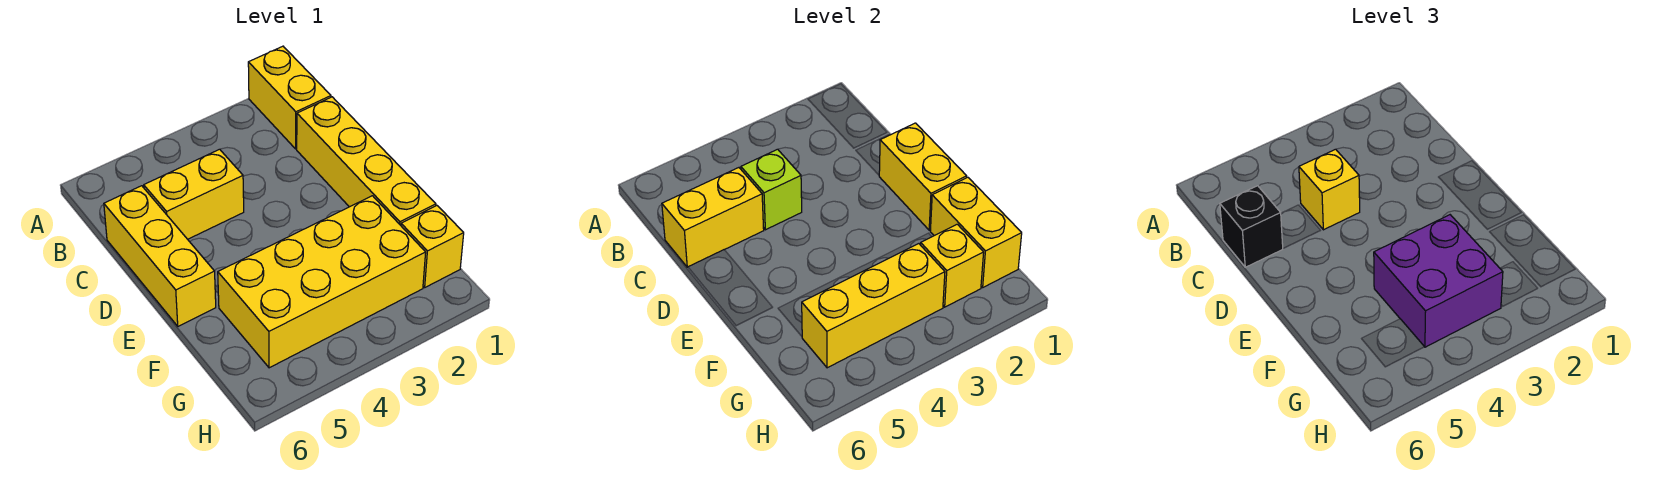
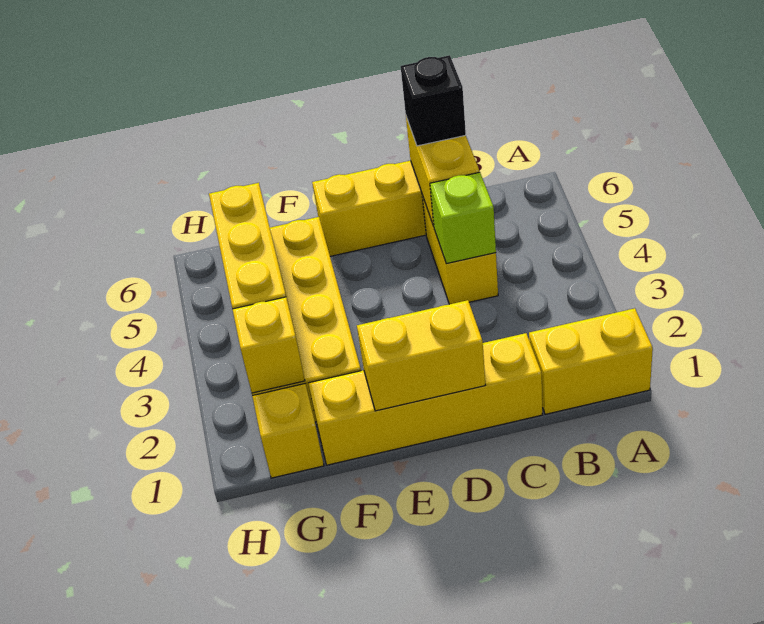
yellow brick C4 level 3 -> none
yellow brick F1:G1 level 2 -> none
purple brick F3:G4 level 3 -> none

